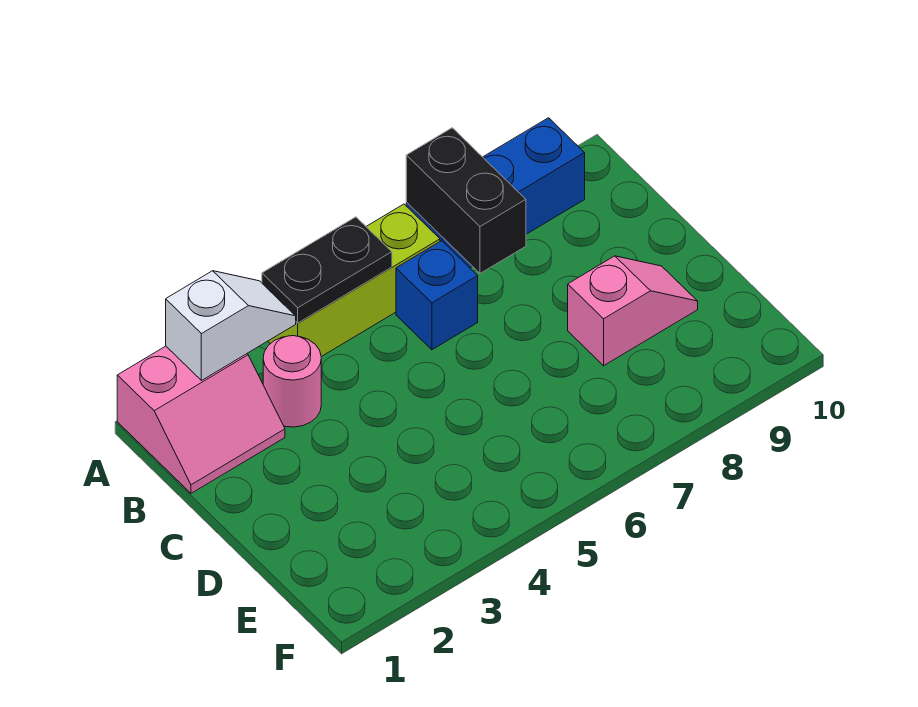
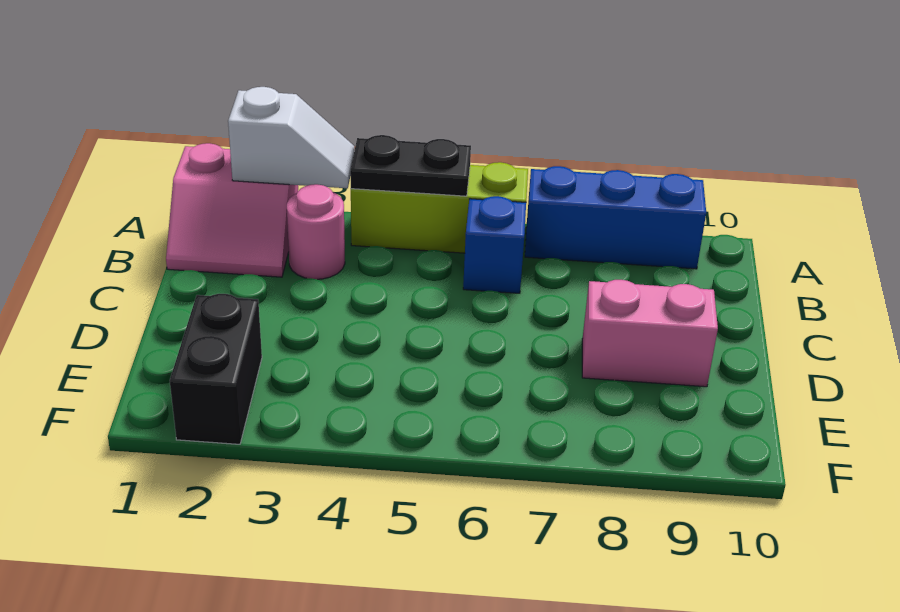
black brick A7:B7 level 2 -> black brick E2:F2 level 1
pink slope D8:D9 level 1 top 8 -> pink brick D8:D9 level 1

